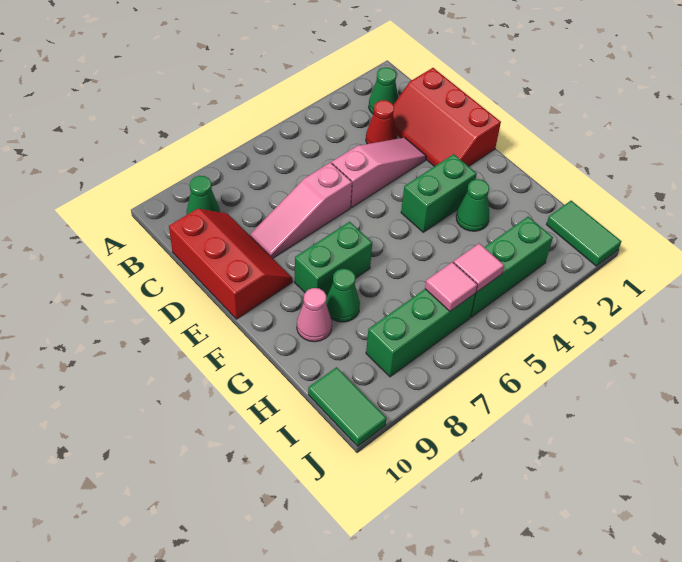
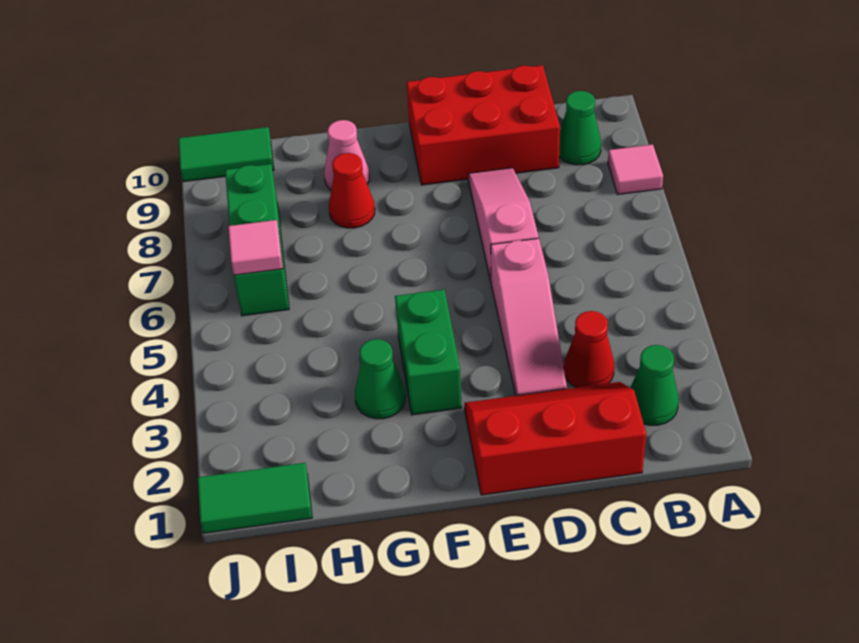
red slope C9:E10 level 1 top 10 -> red brick C9:E10 level 1
green brick F7:F8 level 1 -> none
green cone G8 level 1 -> red cone G8 level 1
green brick I3:I5 level 1 -> none
pink tile I5 level 2 -> pink tile A8 level 1

